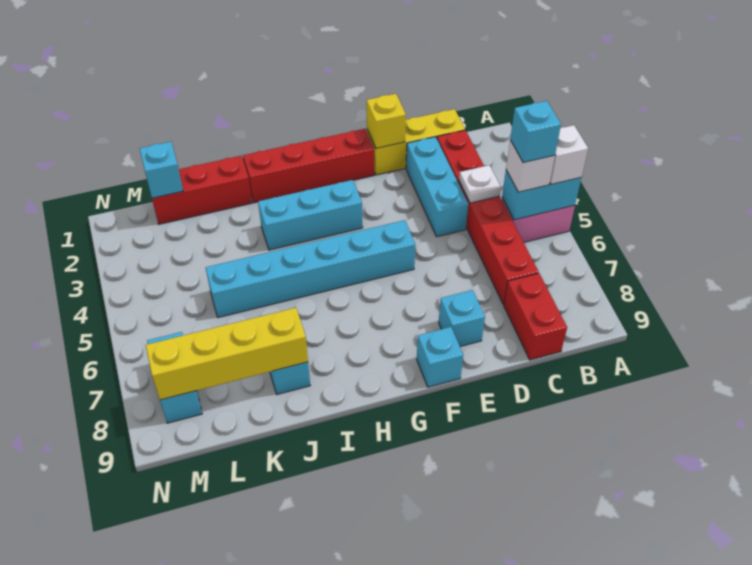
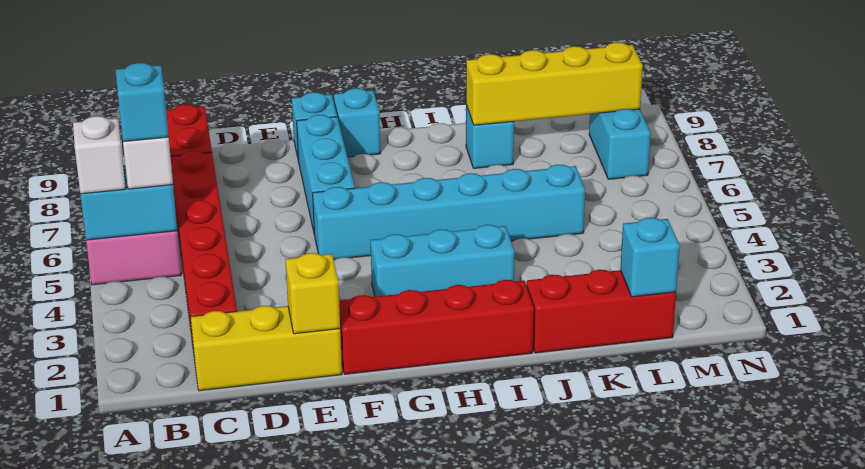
white plate C4 level 2 -> none
cyan brick D2:D4 level 1 -> cyan brick F6:F8 level 1
cyan brick E8 level 1 -> cyan brick G9 level 1

